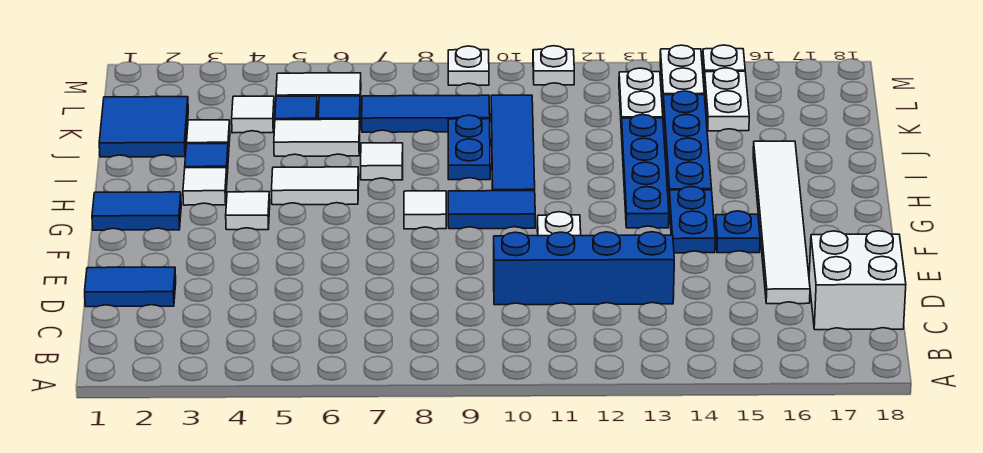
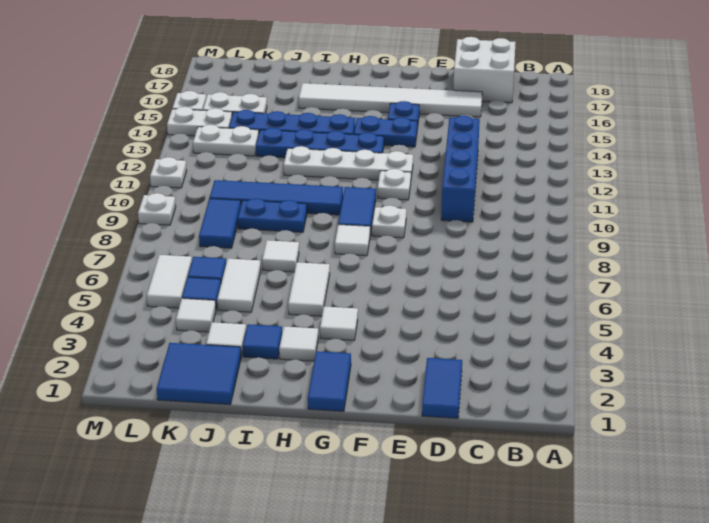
none -> white plate F9 level 1
none -> white plate F12:I12 level 1
blue tile K7:K9 level 1 -> blue tile K8:K9 level 1

